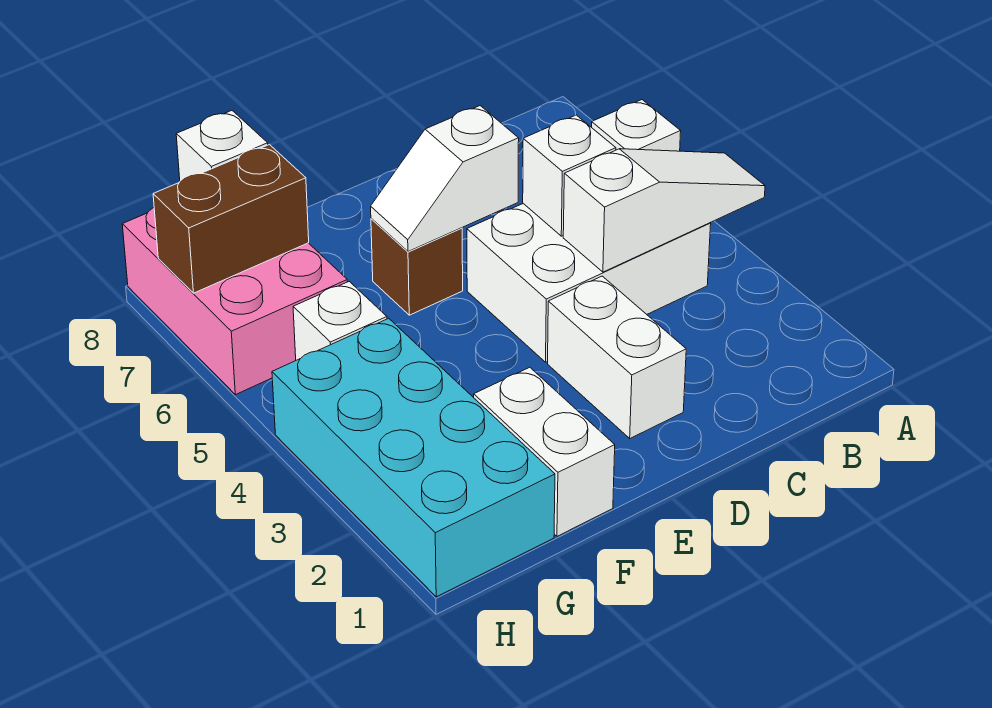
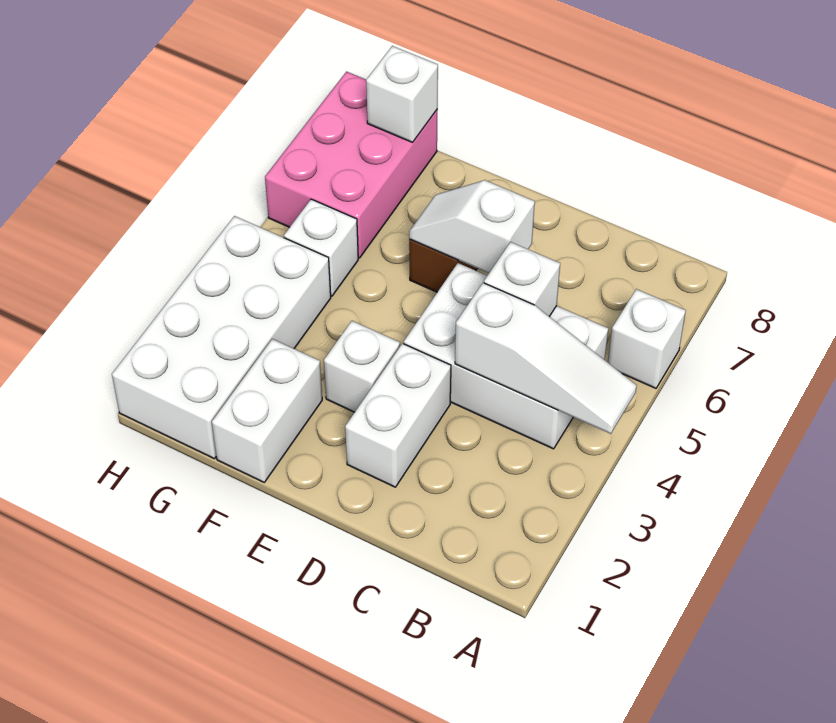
none -> white brick E3 level 1
cyan brick G1:H4 level 1 -> white brick G1:H4 level 1
brown brick G7:H7 level 2 -> none

